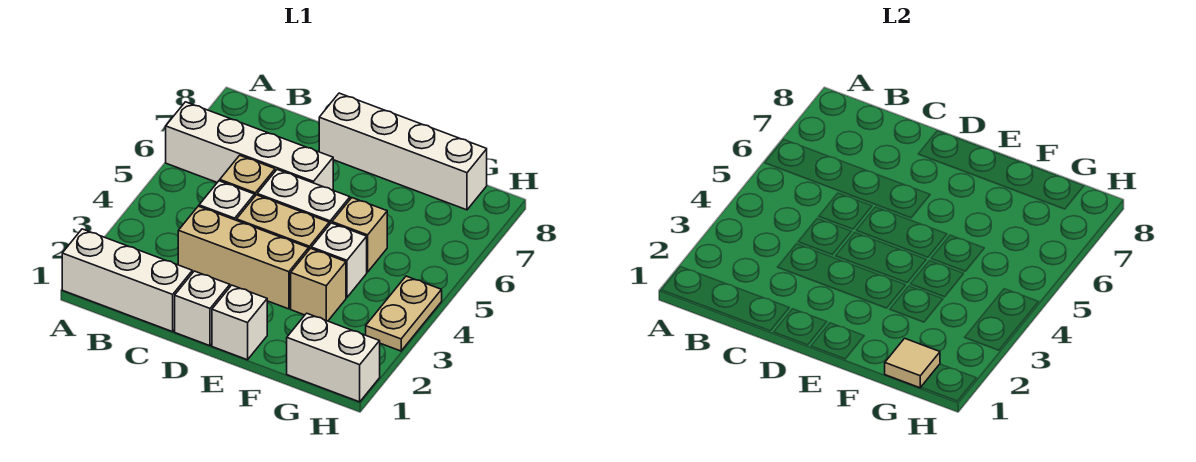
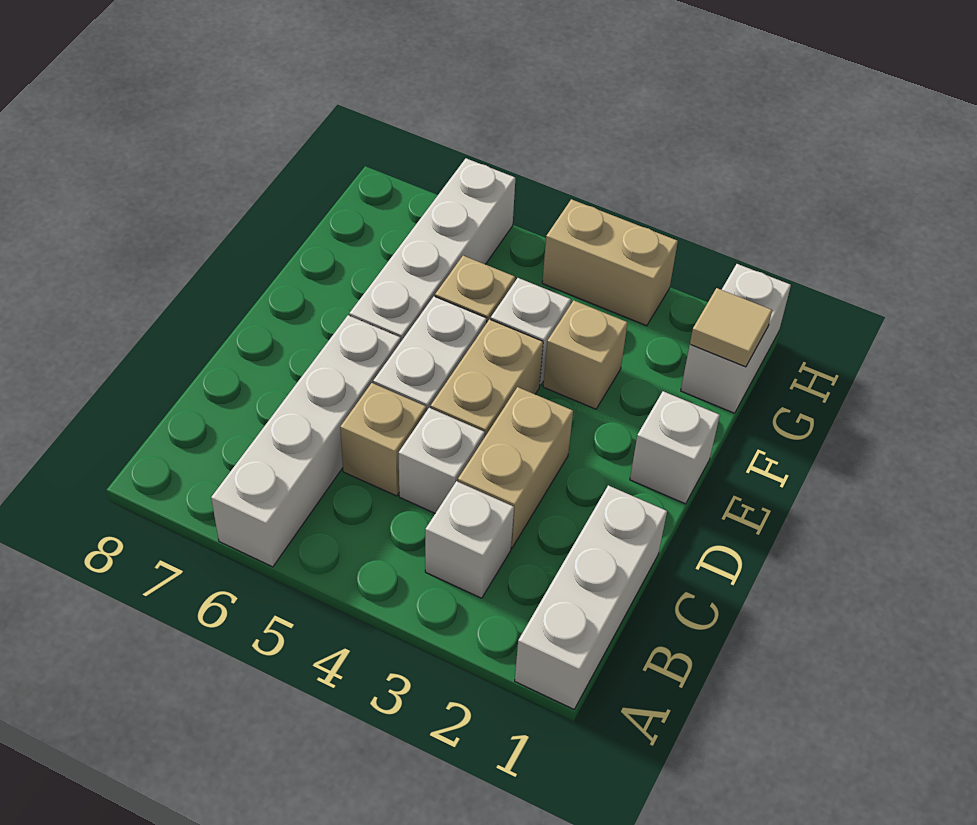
tan brick C3:E3 level 1 -> tan brick C3:D3 level 1
white brick D1 level 1 -> white brick B3 level 1
white brick D8:G8 level 1 -> white brick E6:H6 level 1
tan plate H3:H4 level 1 -> tan brick H3:H4 level 1

